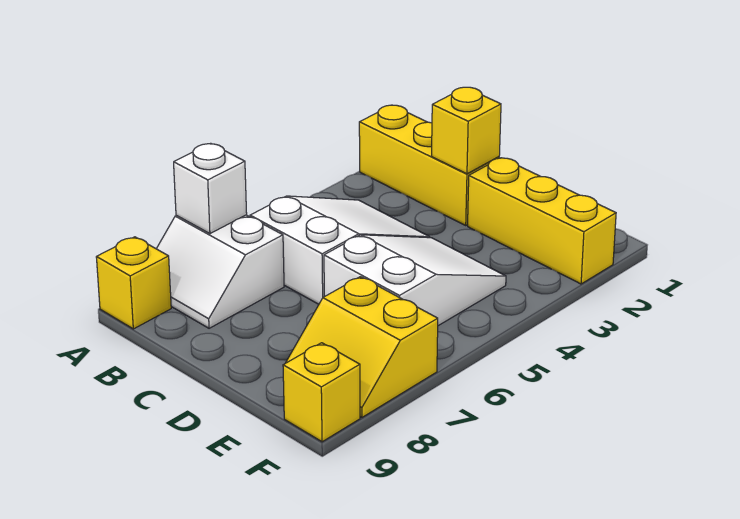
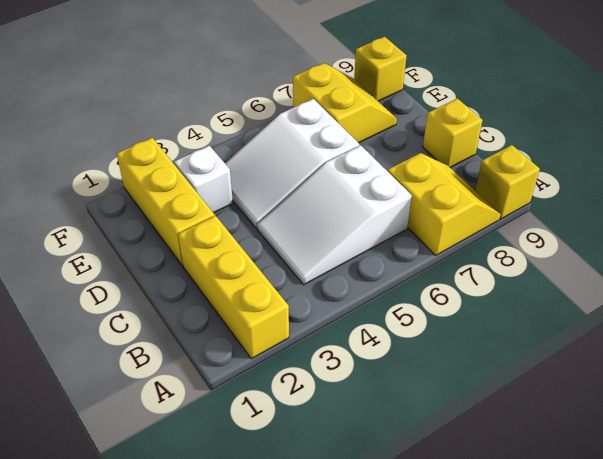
white slope A7:B8 level 1 top 7 -> yellow slope A7:B8 level 1 top 7
white brick A7 level 2 -> white brick E3 level 1
yellow brick C2 level 2 -> yellow brick C9 level 1

